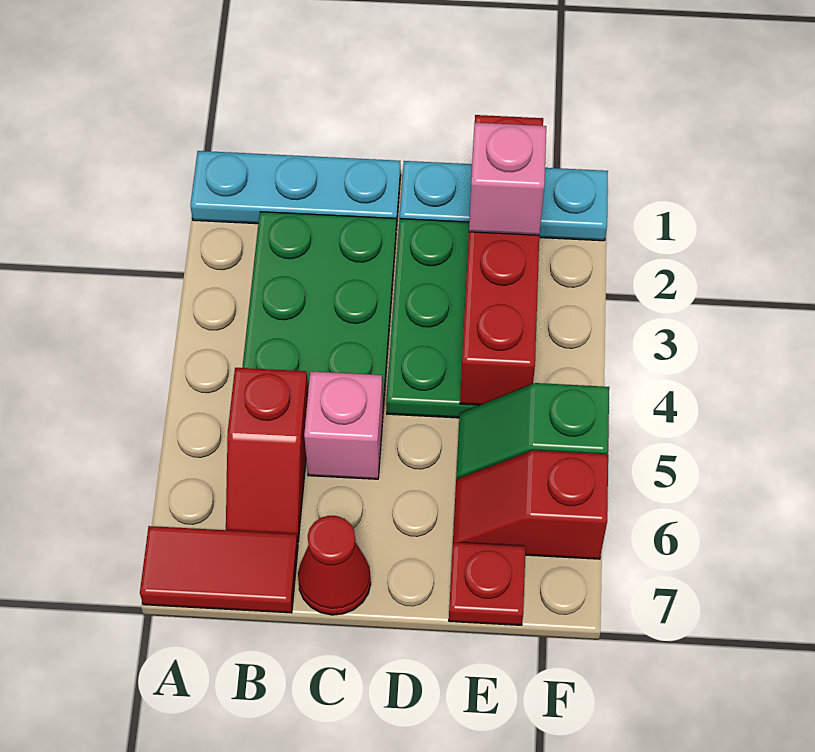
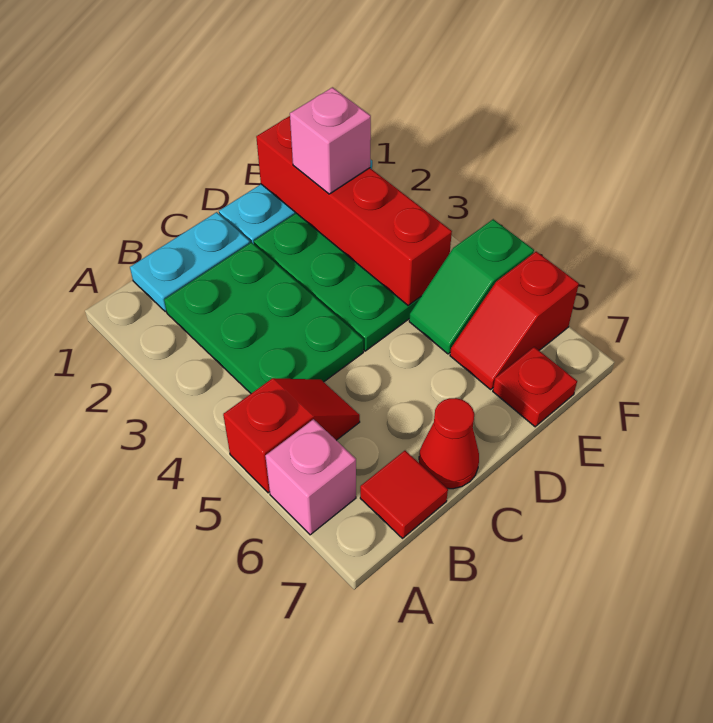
cyan plate A1:C1 level 1 -> cyan plate B1:C1 level 1
red tile A7:B7 level 1 -> red tile B7 level 1
red slope B5:B6 level 1 top 5 -> red slope A5:B5 level 1 top A
pink brick C5 level 1 -> pink brick A6 level 1

